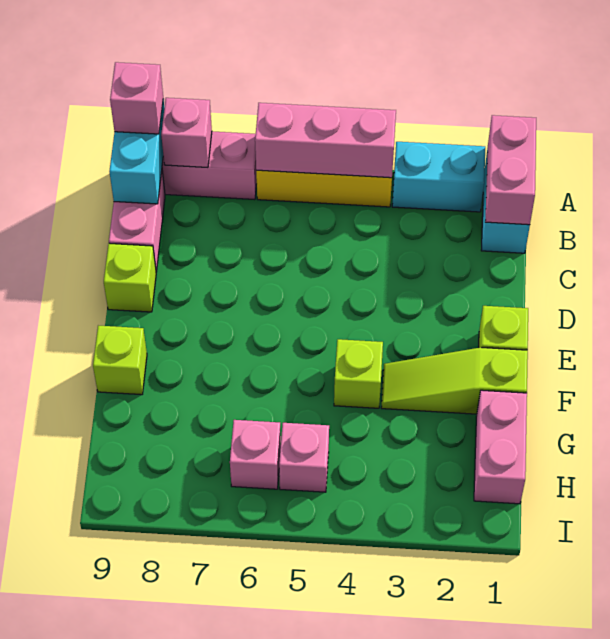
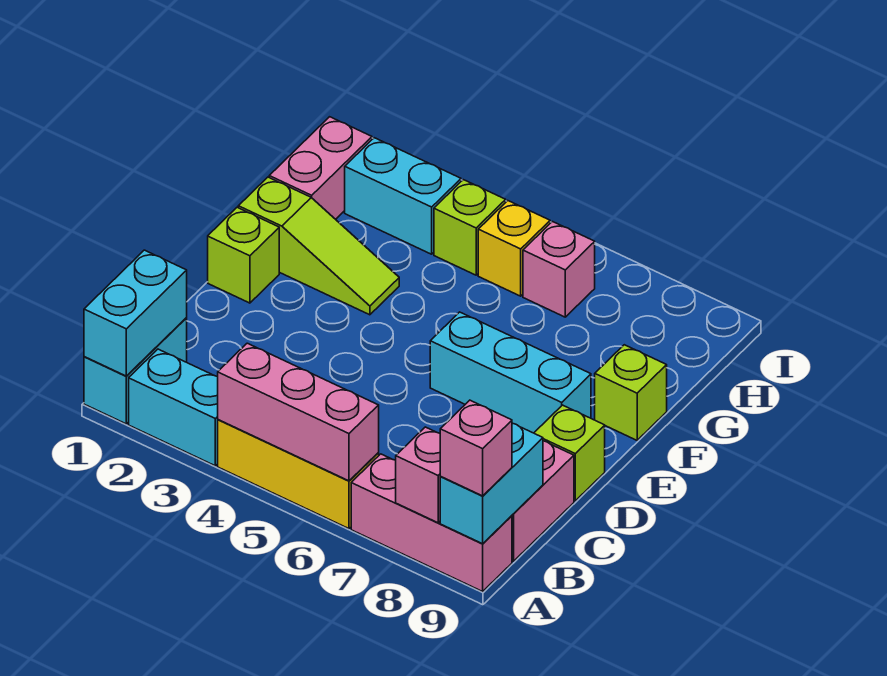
pink brick A1:B1 level 2 -> cyan brick A1:B1 level 2
none -> cyan brick E6:E8 level 1
lime brick F4 level 1 -> lime brick H4 level 1
none -> cyan brick H2:H3 level 1
pink brick H5 level 1 -> yellow brick H5 level 1

